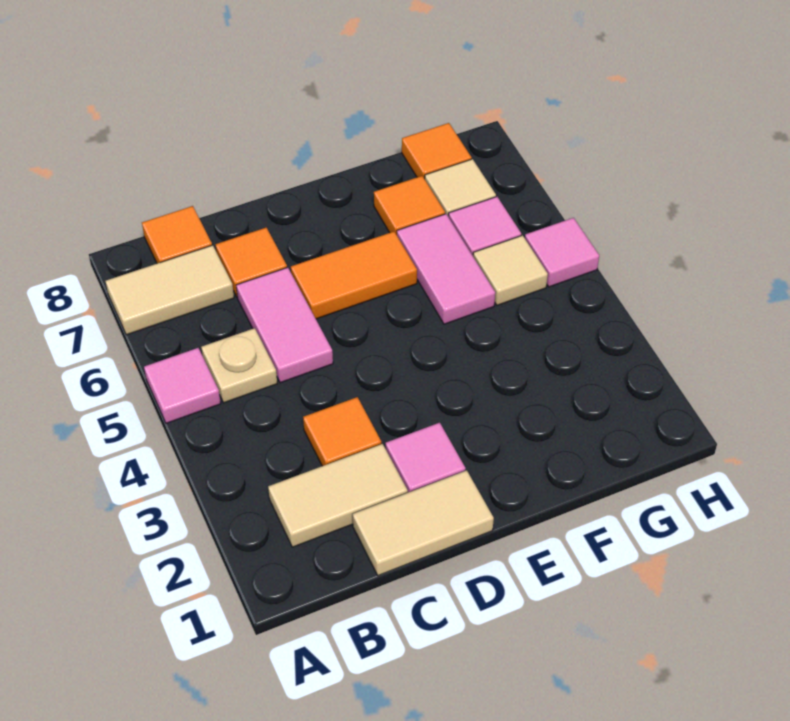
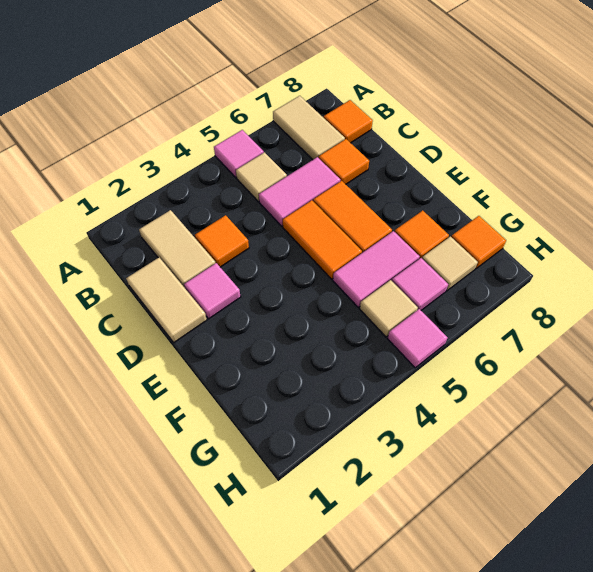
tan plate B5 level 1 -> tan tile B5 level 1
none -> orange tile D5:E5 level 1

